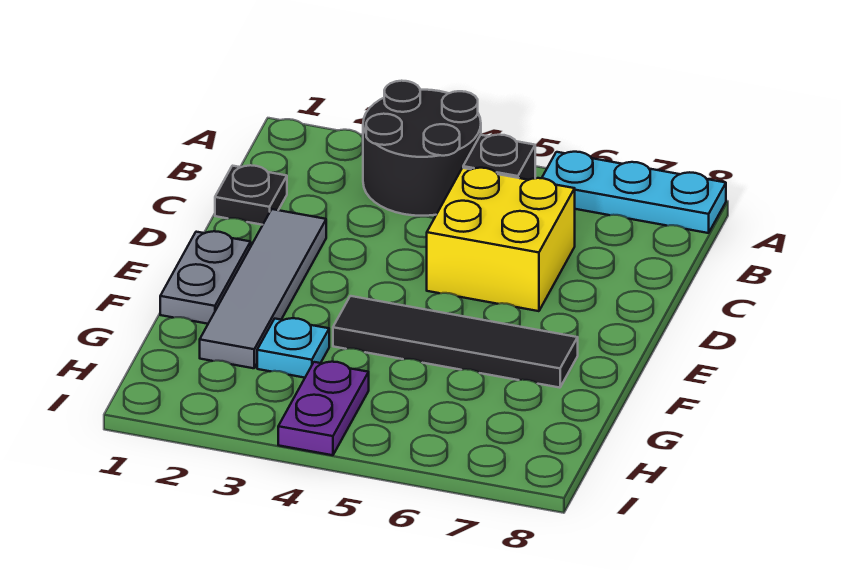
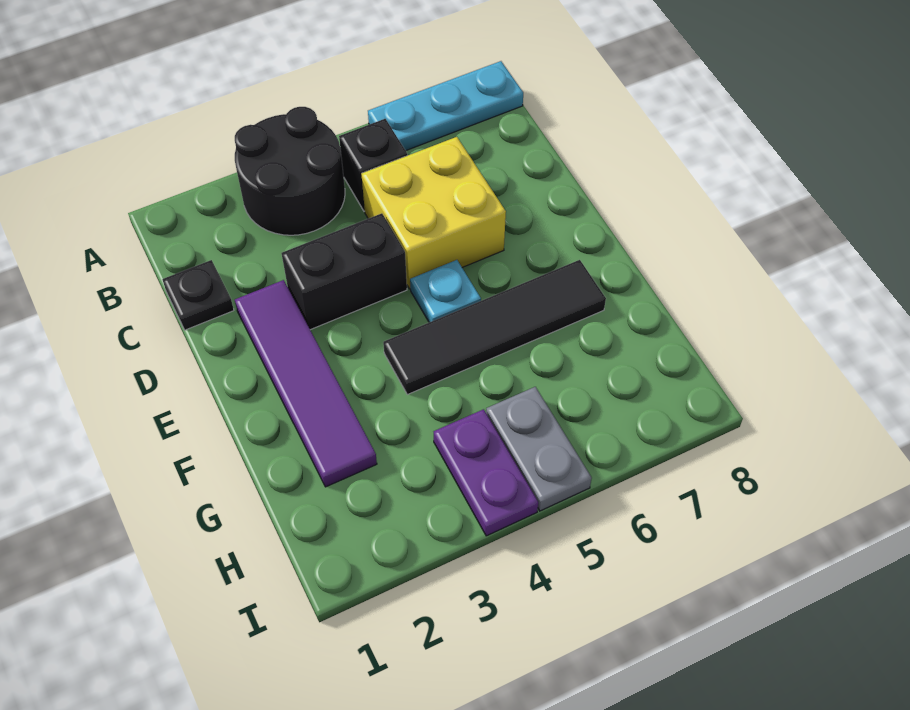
grey tile D2:G2 level 1 -> purple tile D2:G2 level 1
none -> black brick D3:D4 level 1
grey plate E1:F1 level 1 -> grey plate H5:I5 level 1
cyan plate G3 level 1 -> cyan plate E5 level 1

